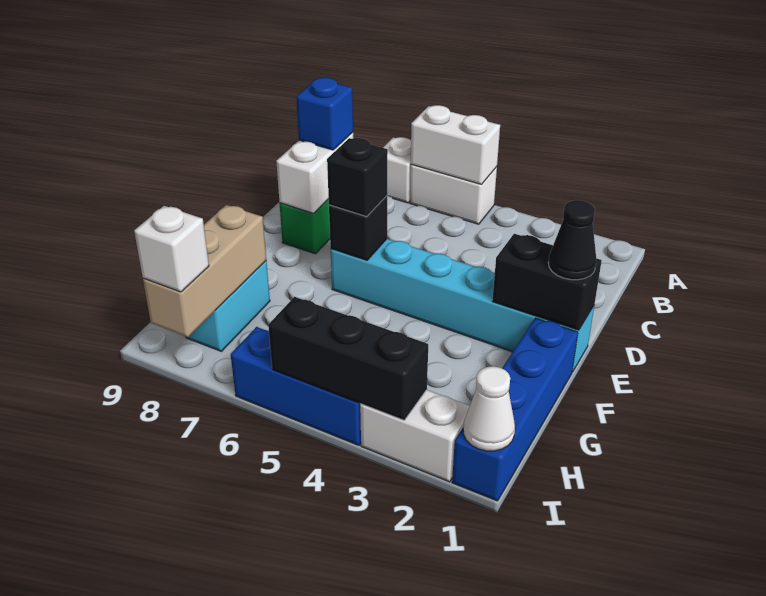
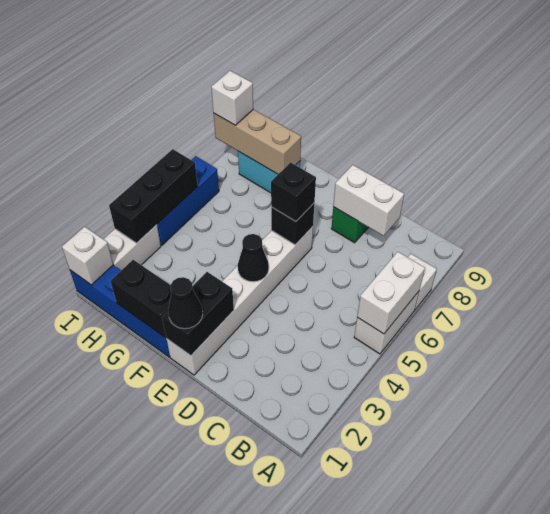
blue brick C8 level 3 -> none
cyan brick E1:E6 level 1 -> white brick E1:E6 level 1
none -> black cone E4 level 2
none -> black brick F1:G1 level 2
white cone I1 level 2 -> white brick I1 level 2

